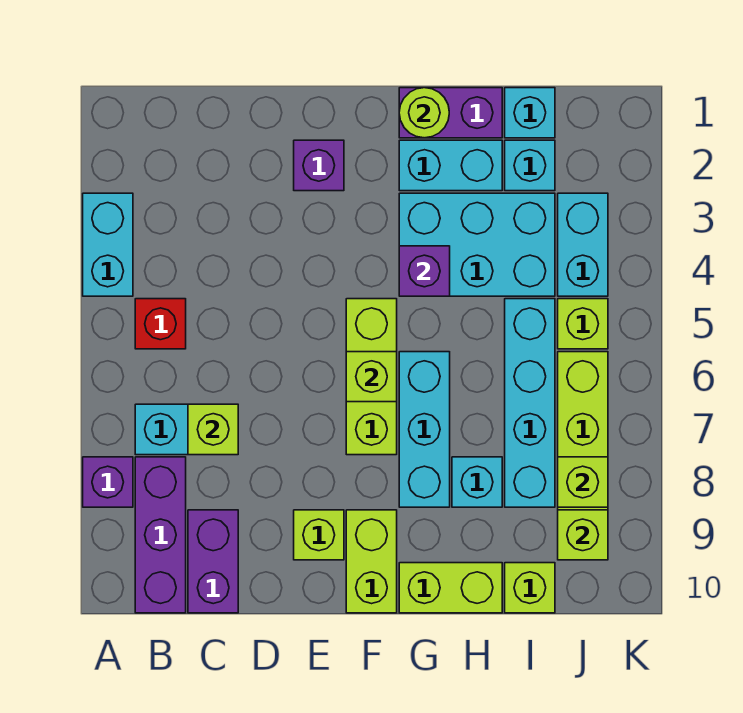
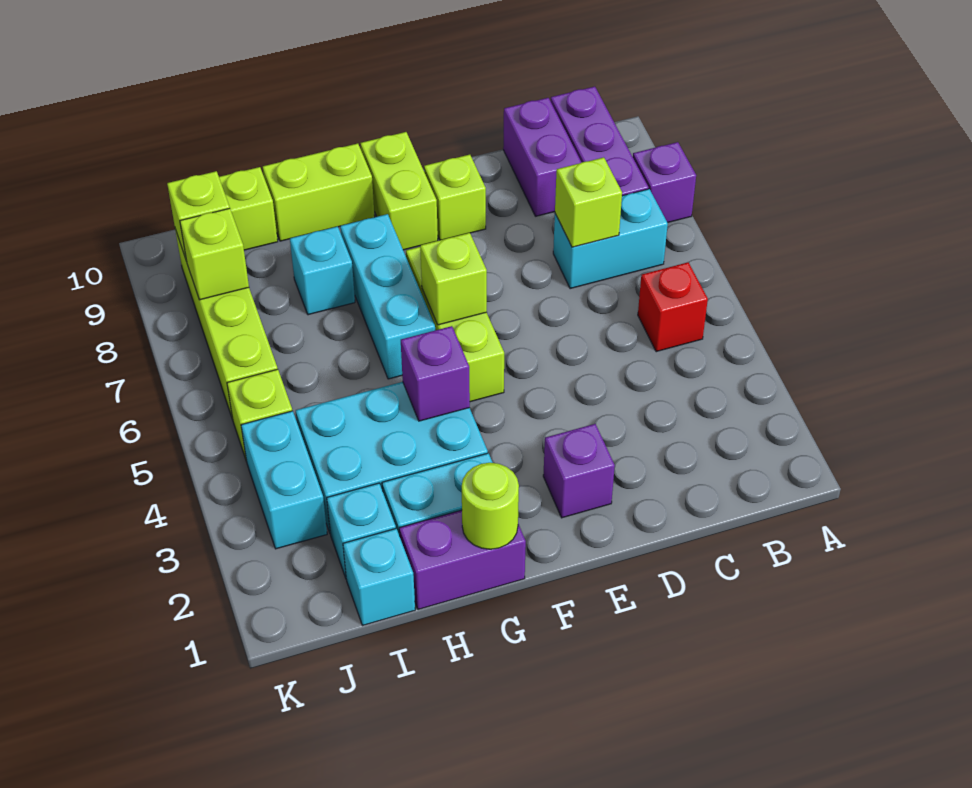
cyan brick A3:A4 level 1 -> none
cyan brick I5:I8 level 1 -> none

